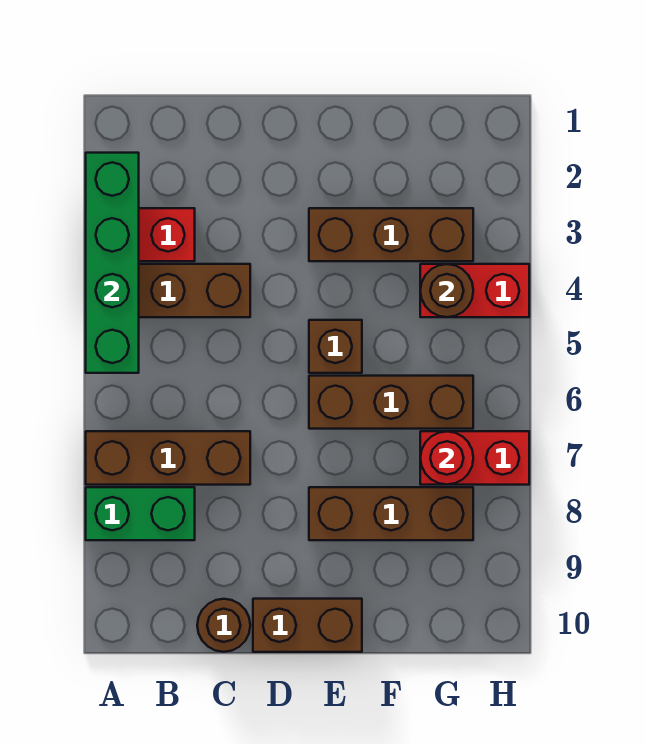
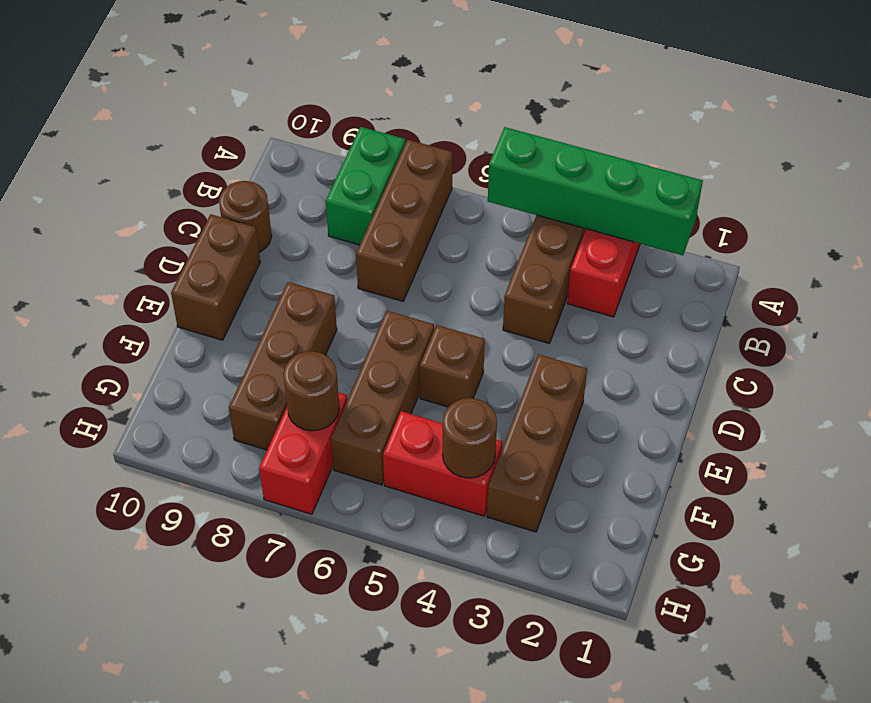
red brick G4:H4 level 1 -> red brick G4:G5 level 1
red round brick G7 level 2 -> brown round brick G7 level 2

